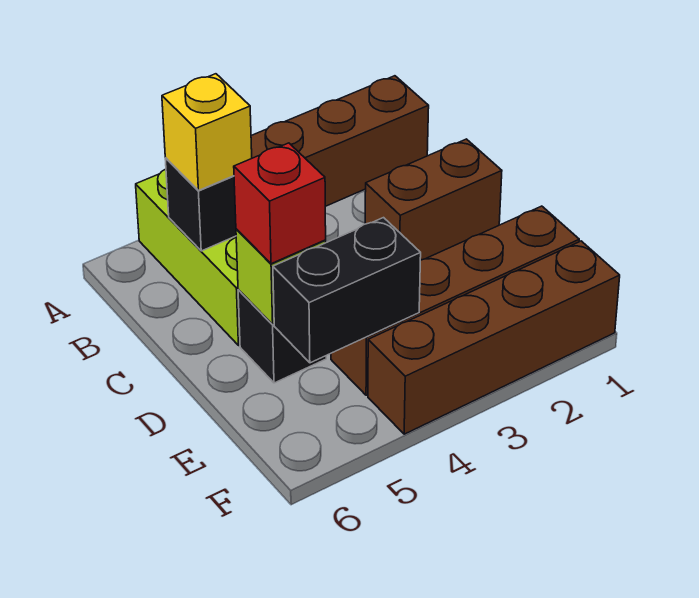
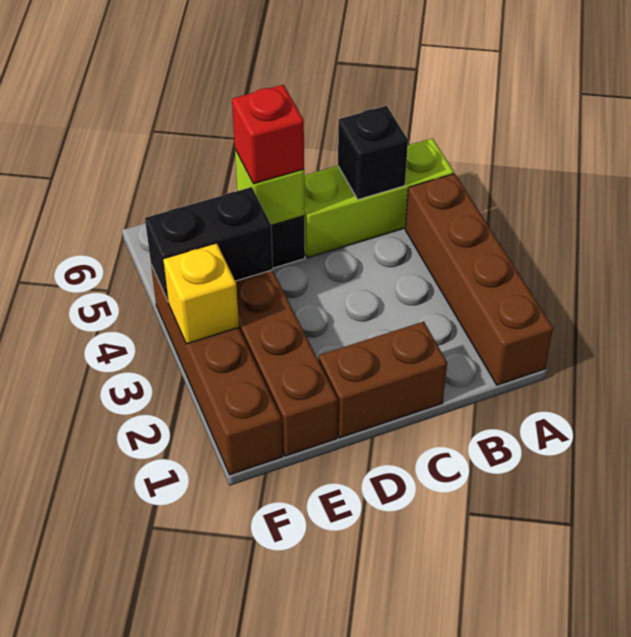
yellow brick B5 level 3 -> yellow brick F3 level 2
brown brick C1:C2 level 1 -> brown brick C1:D1 level 1
black brick E4:E5 level 2 -> black brick E4:F4 level 2

